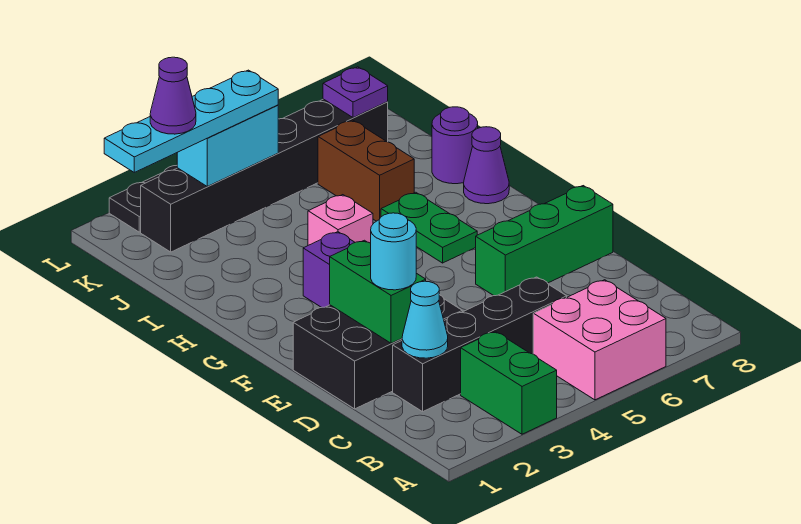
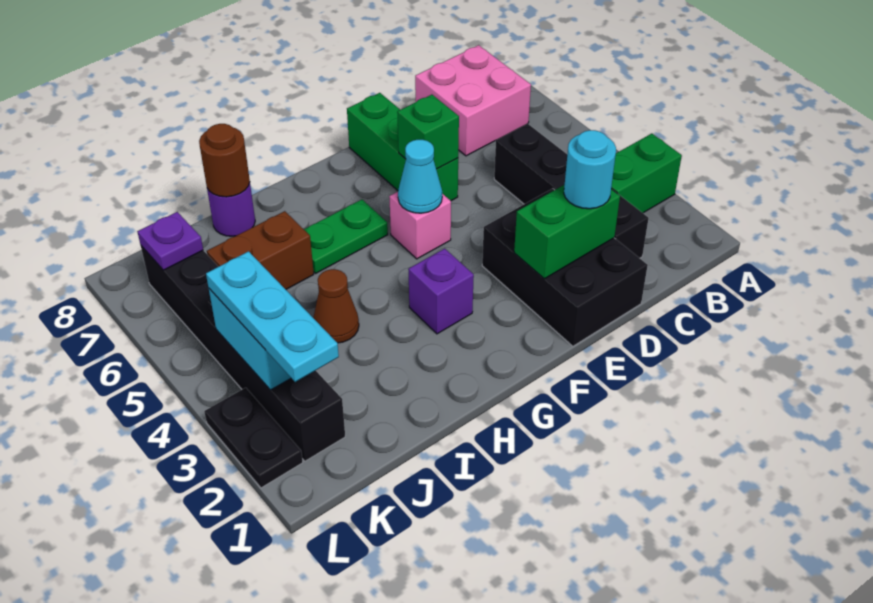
pink brick A5:B6 level 1 -> pink brick B7:C8 level 1
cyan cone C2 level 2 -> cyan cone F5 level 2
none -> green brick E6 level 2
pink brick H4 level 1 -> pink brick F5 level 1
purple cone H8 level 1 -> none
none -> brown cone I4 level 1
none -> brown round brick I8 level 2
cyan plate K1:K4 level 3 -> cyan plate K2:K4 level 3
purple cone K2 level 4 -> none

